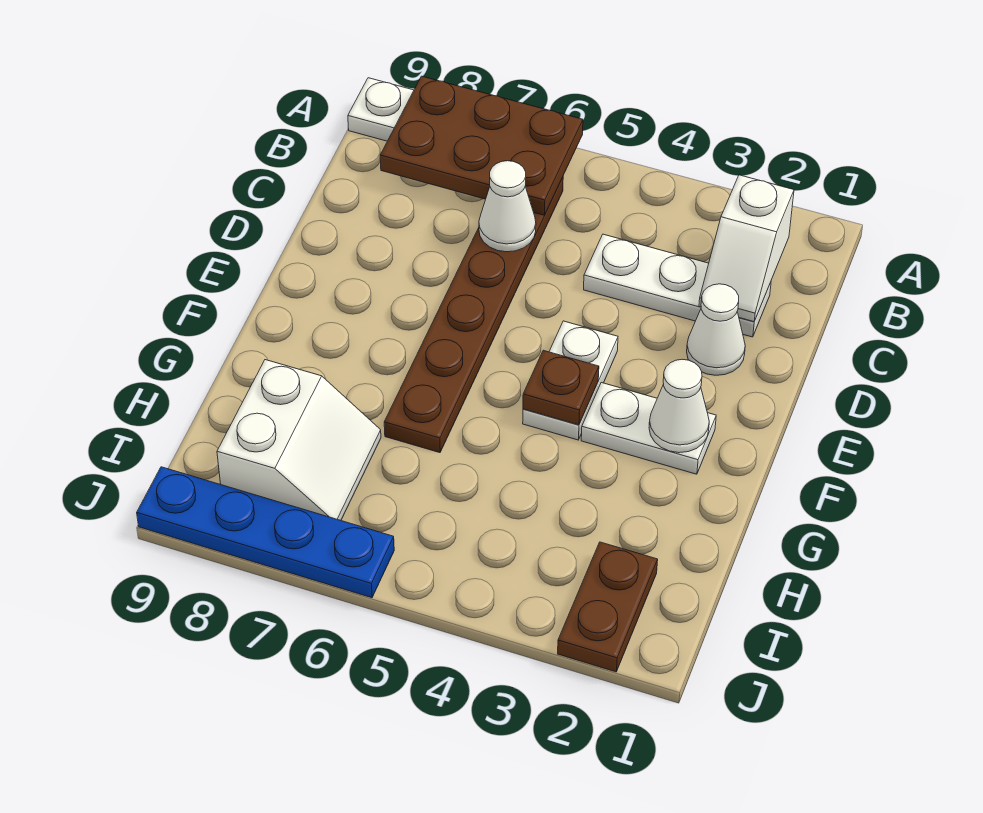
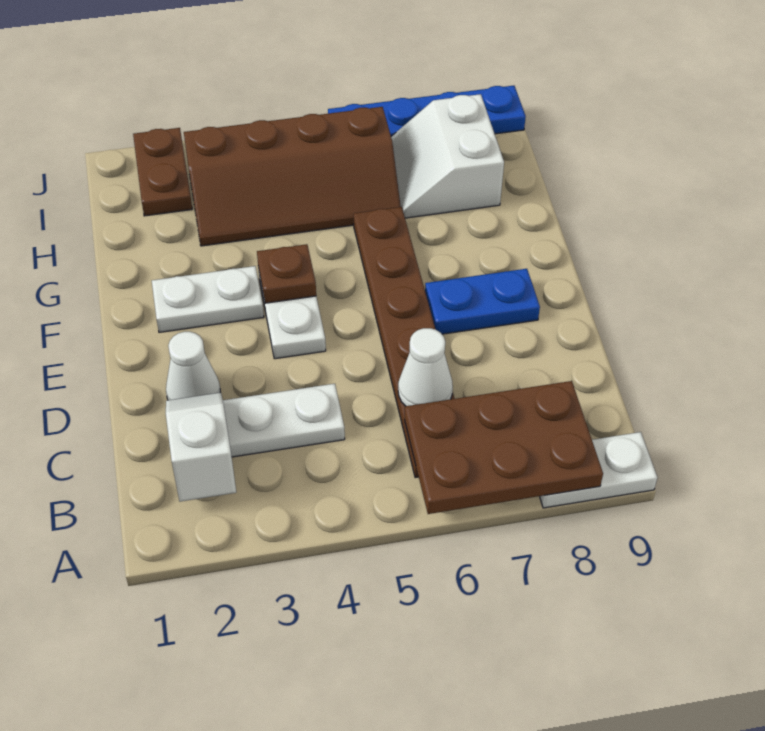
none -> blue plate E7:E8 level 1
white cone F2 level 2 -> none
none -> brown slope H3:I6 level 1 top I

